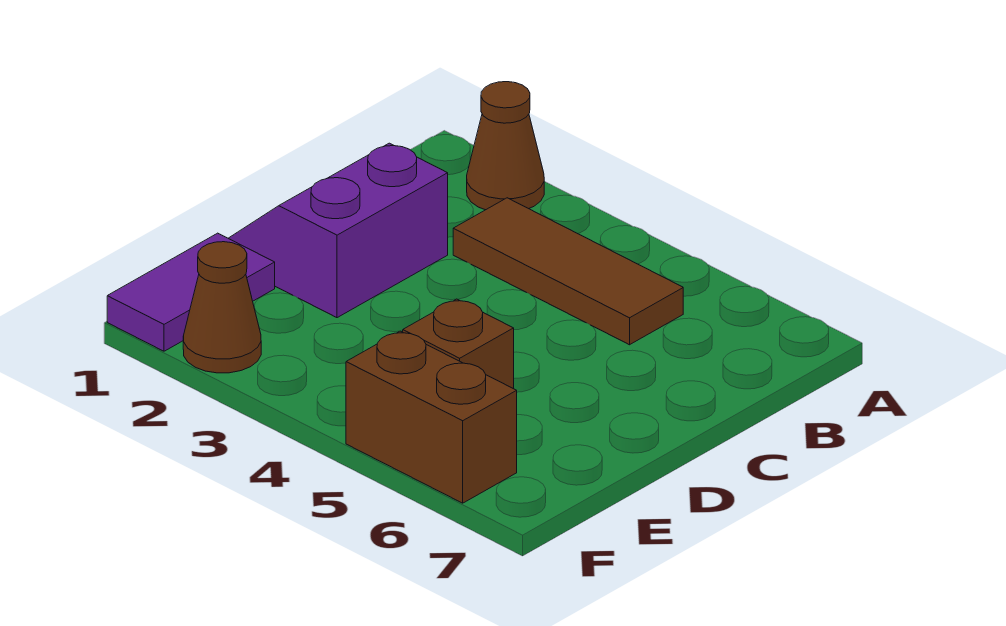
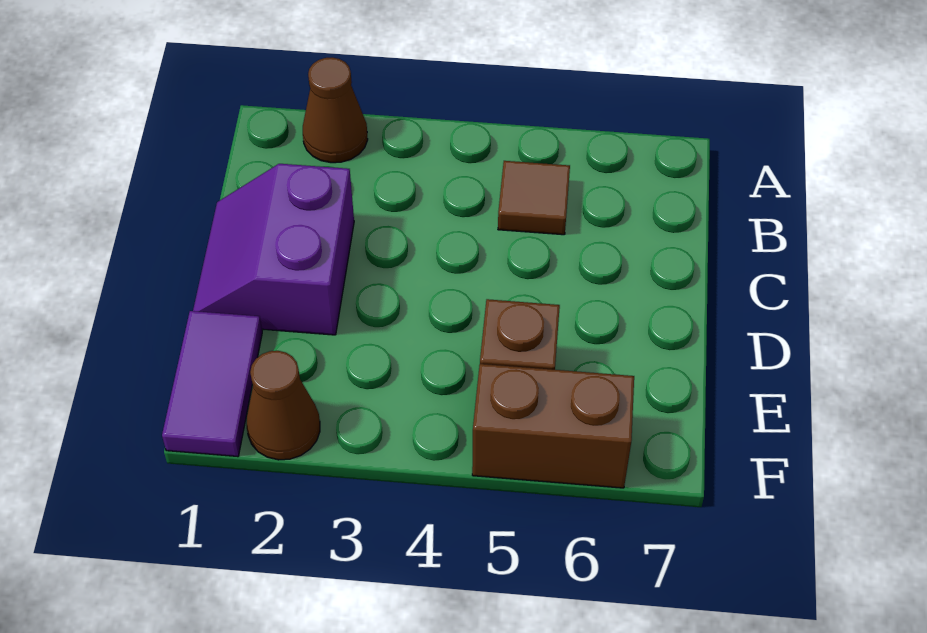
brown tile B3:B5 level 1 -> brown tile B5 level 1

